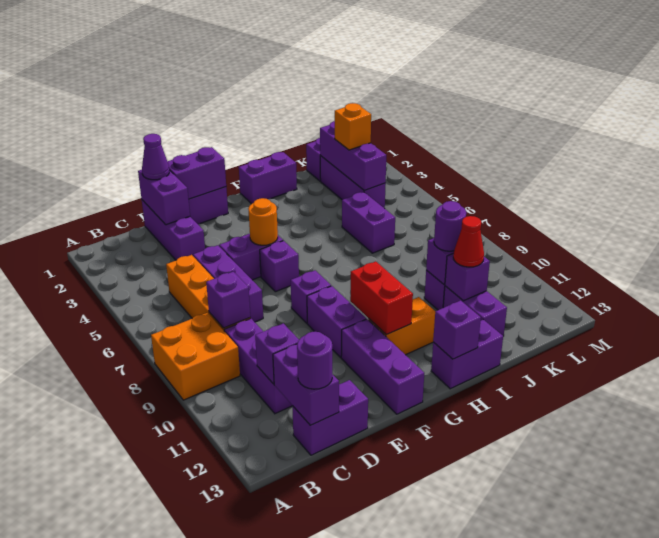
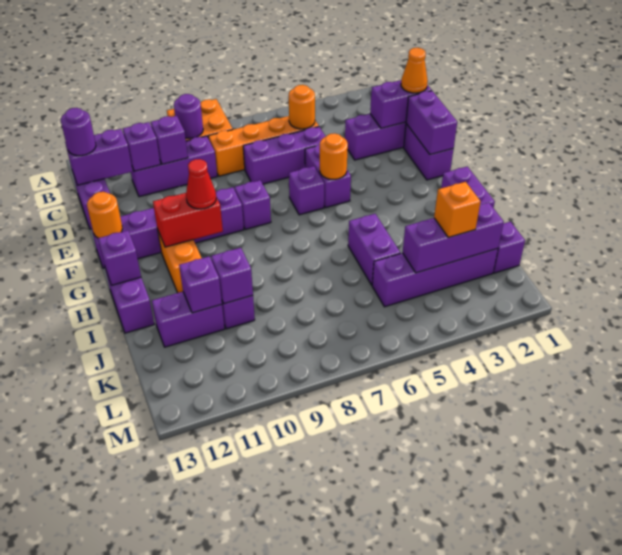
none -> orange round brick C5 level 2
purple brick C8 level 2 -> purple brick C10 level 2
purple cone D1 level 3 -> orange cone D1 level 3
none -> orange round brick F13 level 2
purple brick J5:J6 level 1 -> purple brick I5:J5 level 1
purple round brick J10 level 3 -> purple round brick B9 level 2
red cone J11 level 3 -> red cone G10 level 3
purple brick K2:K4 level 1 -> purple brick K2:K5 level 1

